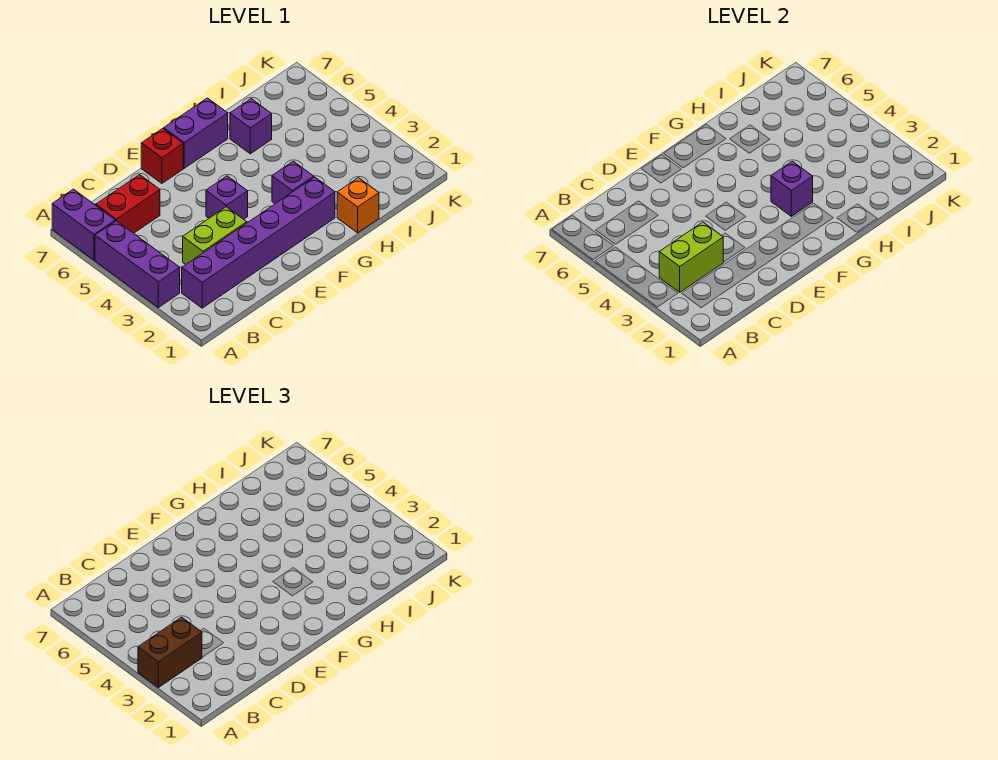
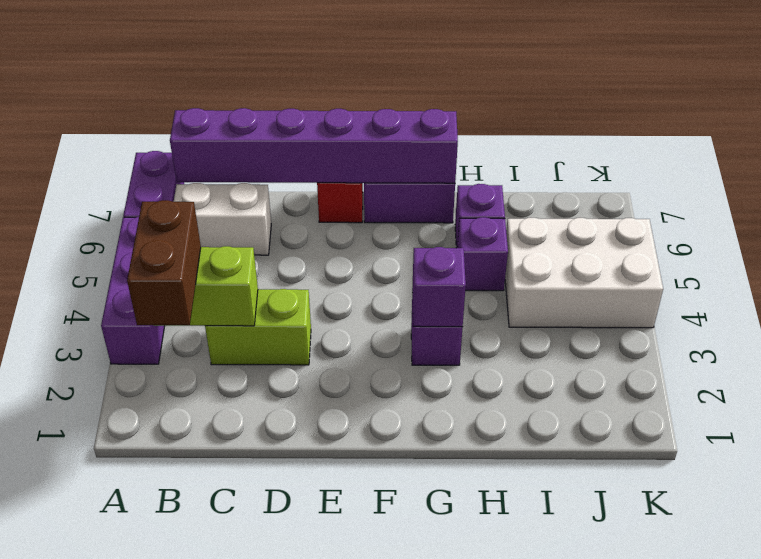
brown brick A3:B3 level 3 -> brown brick B2:B3 level 3
purple brick B2:G2 level 1 -> purple brick B7:G7 level 2
red brick B6:C6 level 1 -> white brick B6:C6 level 1
purple brick E4 level 1 -> purple brick H5 level 1
orange brick H1 level 1 -> none
none -> white brick I4:K5 level 1

